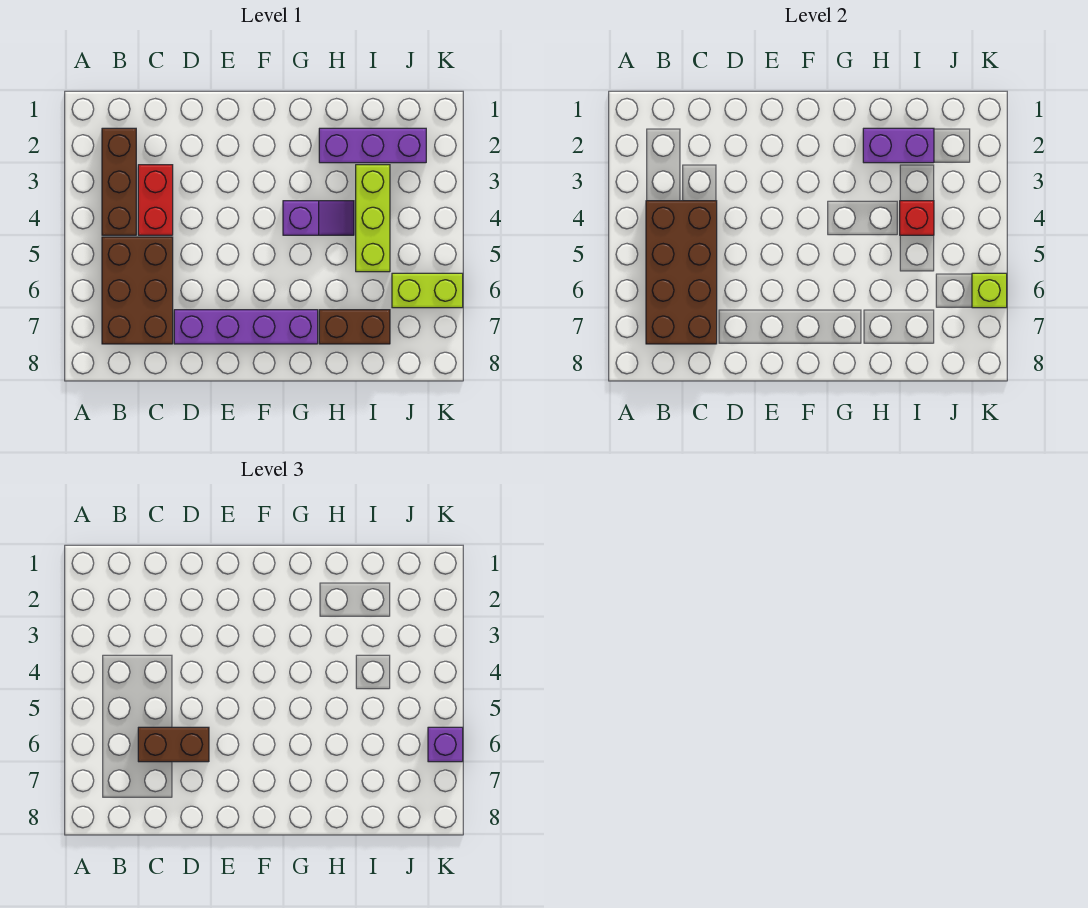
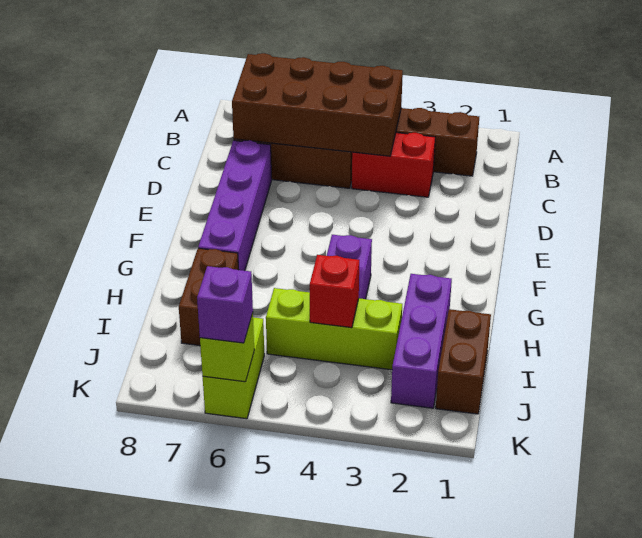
brown brick C6:D6 level 3 -> brown brick I1:J1 level 1
purple brick H2:I2 level 2 -> none

